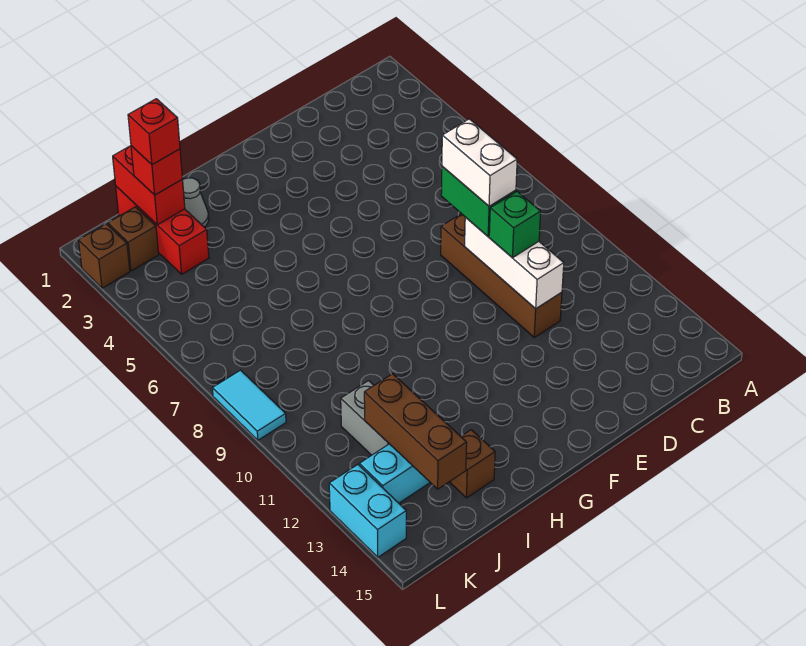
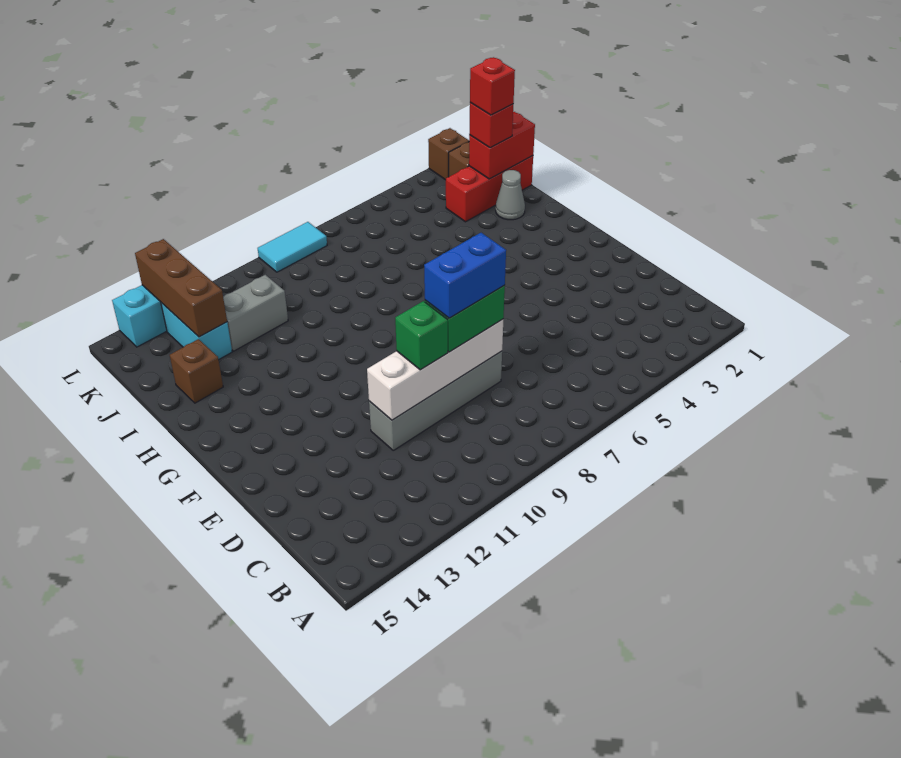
brown brick D8:D11 level 1 -> grey brick D8:D11 level 1
white brick D8:D9 level 4 -> blue brick D8:D9 level 4
white brick D9:D11 level 2 -> white brick D8:D11 level 2
brown brick J12:J14 level 2 -> brown brick J13:L13 level 2

